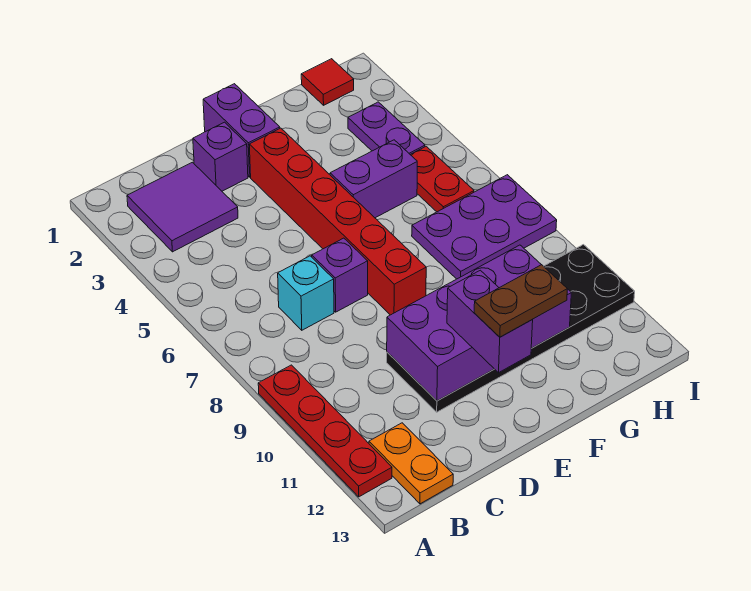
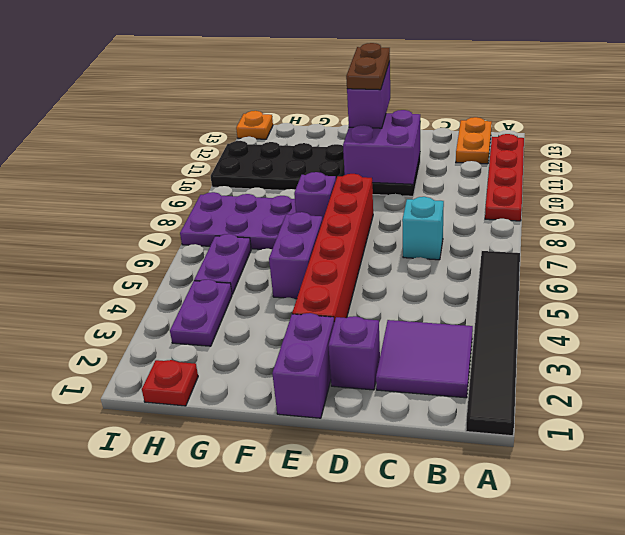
none -> black tile A1:A6 level 1
purple brick D7 level 1 -> purple brick F8 level 1
purple brick D10:G11 level 2 -> purple brick D10:E11 level 2
brown plate E12:F12 level 4 -> brown plate E11:E12 level 4
purple brick F5:G5 level 1 -> purple brick F5:F6 level 1
red tile H1 level 1 -> red plate H1 level 1
red plate H5:H6 level 1 -> purple plate H5:H6 level 1
none -> orange plate I13 level 1

